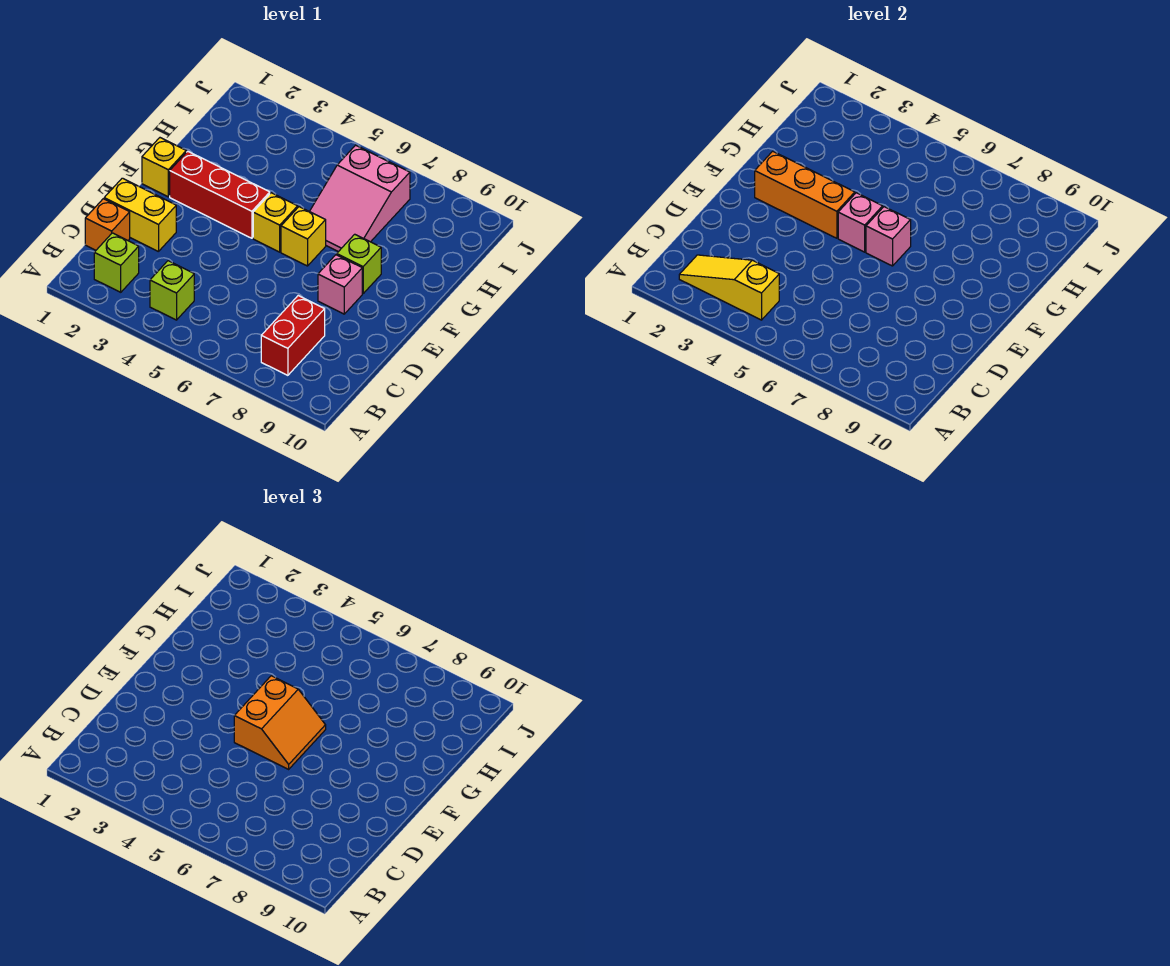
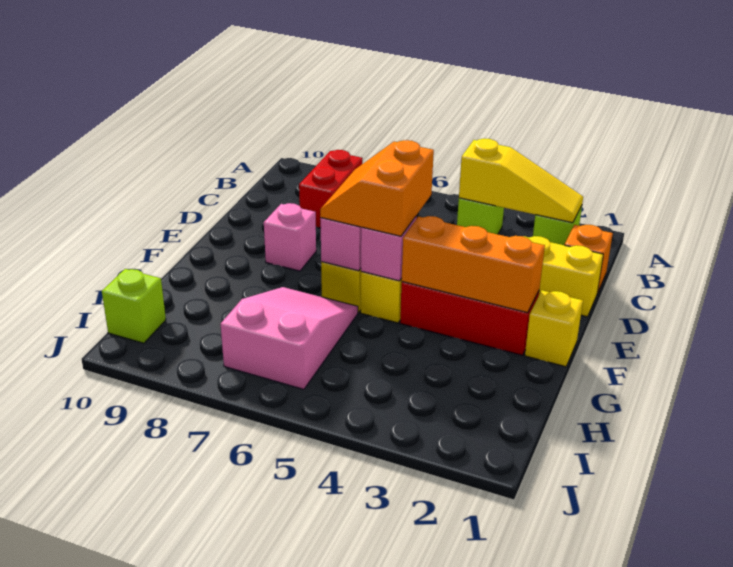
lime brick F8 level 1 -> lime brick I10 level 1

